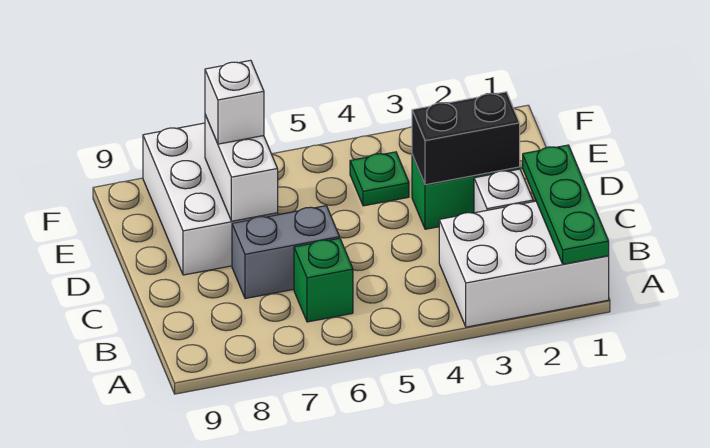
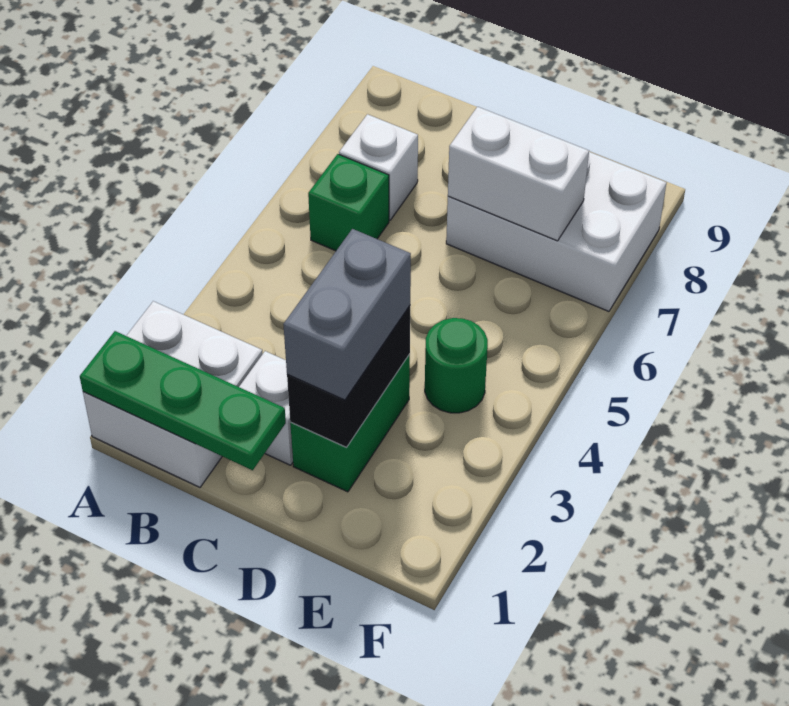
white brick A1:B3 level 1 -> white brick A1:B2 level 1
grey brick C6:C7 level 1 -> grey brick D2:D3 level 3
green plate E4 level 1 -> green round brick E4 level 1
white brick E7 level 3 -> white brick B7 level 1

